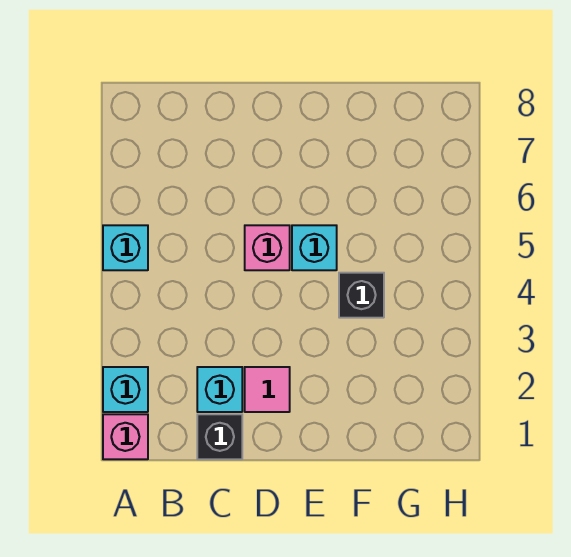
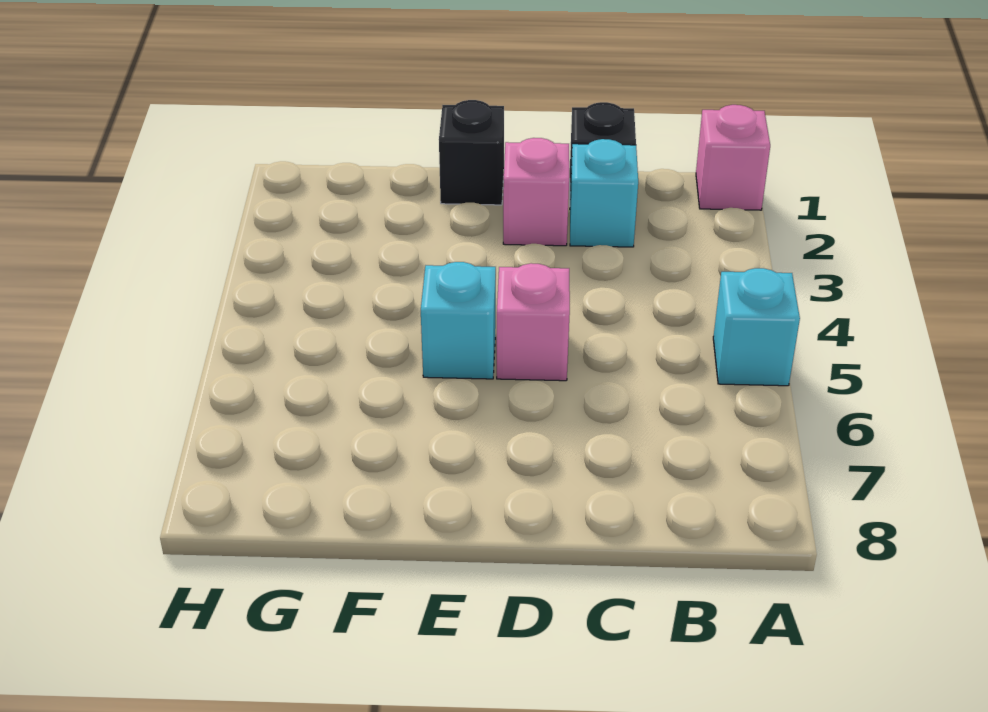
cyan brick A2 level 1 -> none
pink tile D2 level 1 -> pink brick D2 level 1
black brick F4 level 1 -> black brick E1 level 1

